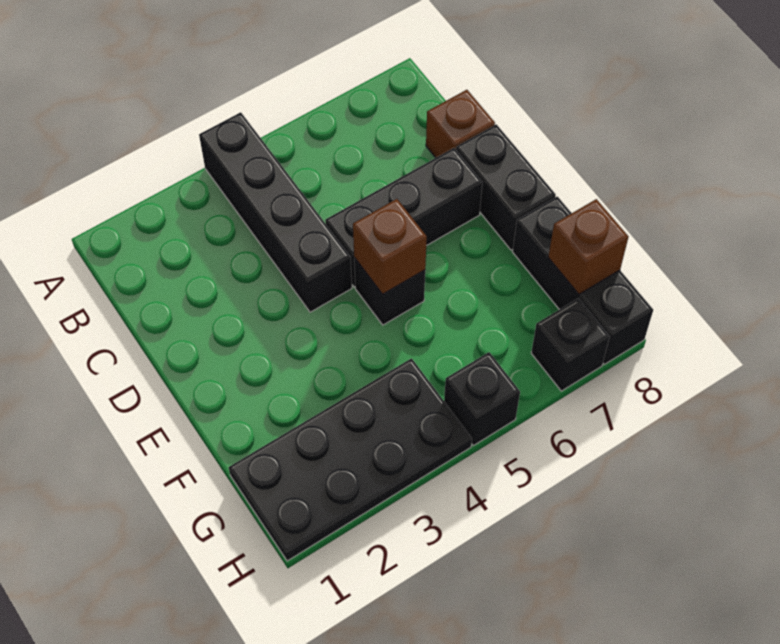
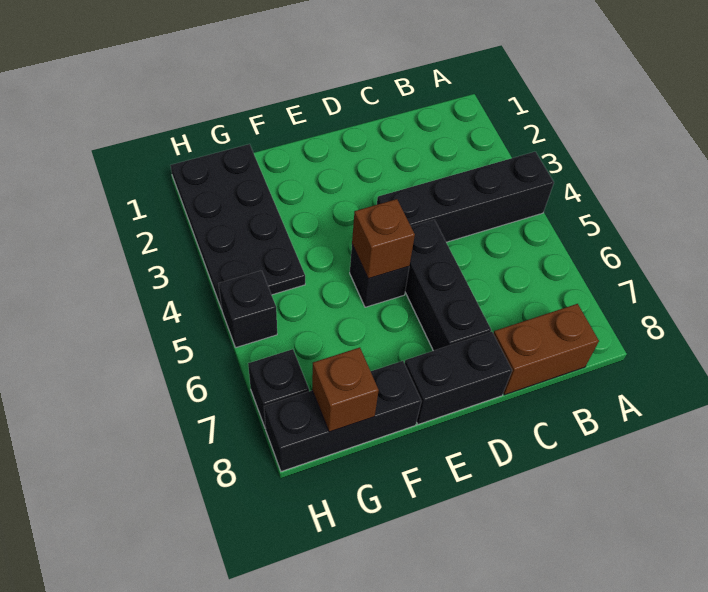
brown brick C8 level 1 -> brown brick B8:C8 level 1

